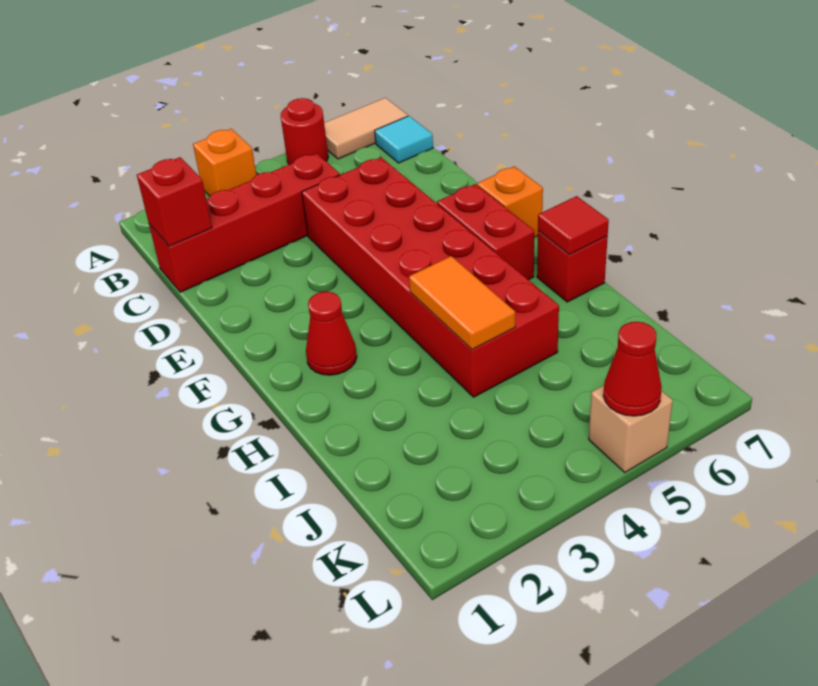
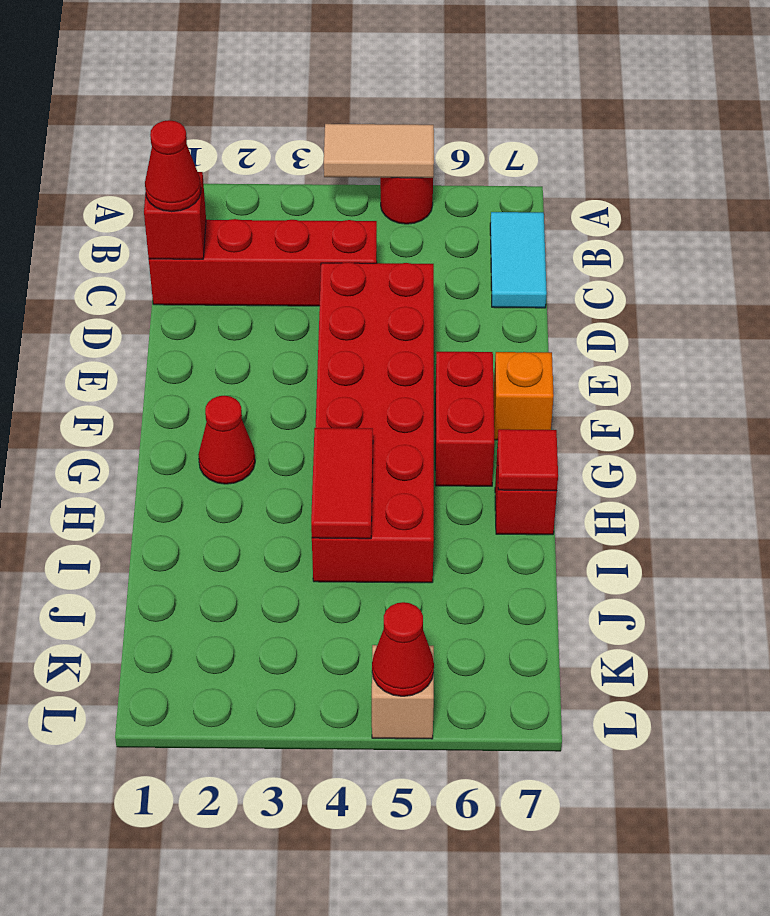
orange brick A3 level 1 -> none
tan tile A6:A7 level 1 -> tan tile A4:A5 level 2
cyan tile B7 level 1 -> cyan tile B7:C7 level 1
none -> red cone C1 level 3
orange tile H4:I4 level 2 -> red tile H4:I4 level 2

